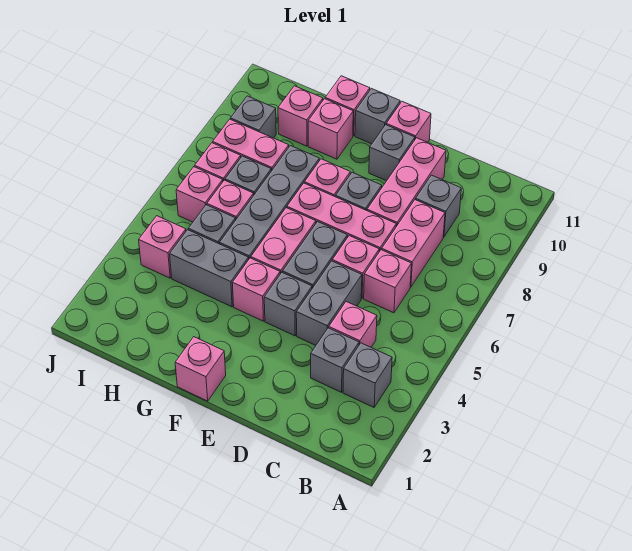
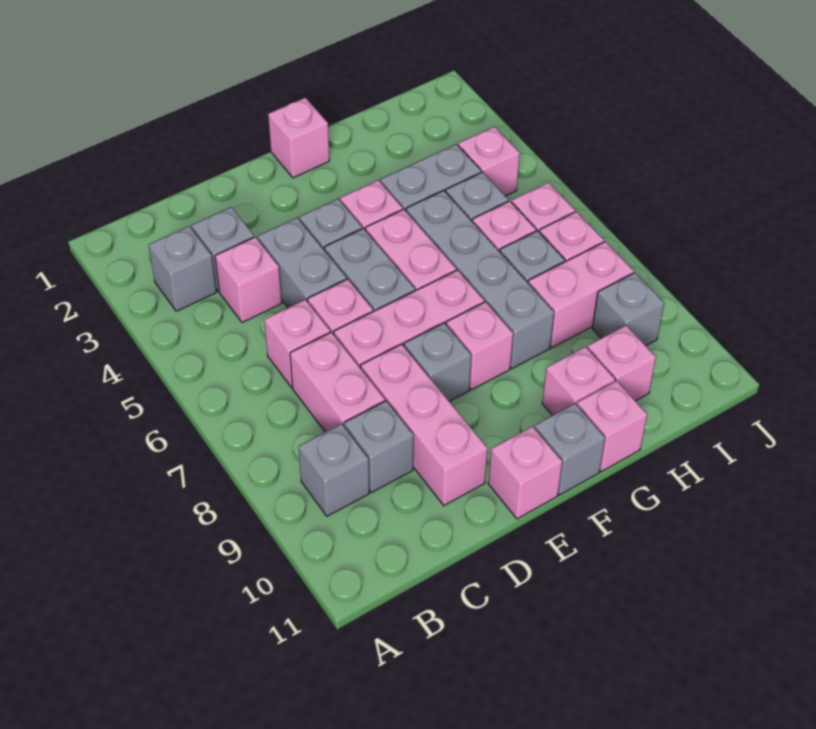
grey brick E10 level 1 -> grey brick B9 level 1

